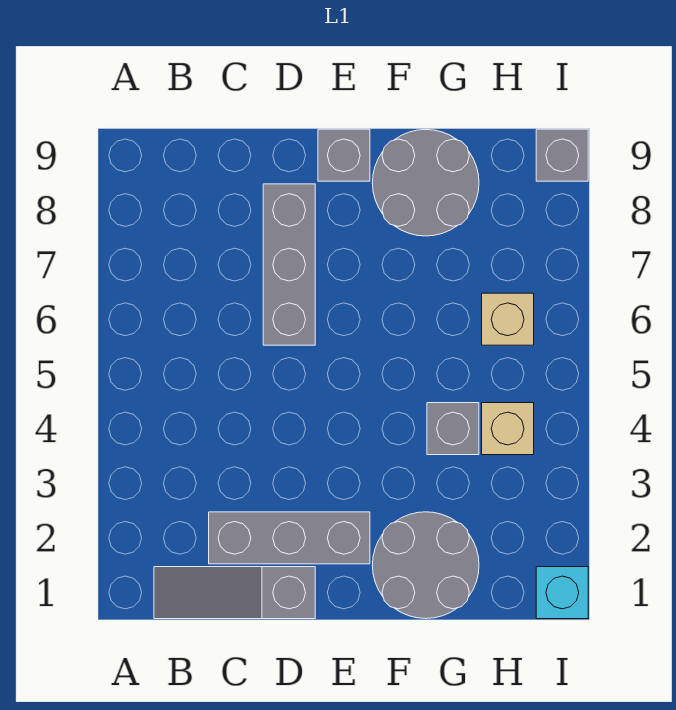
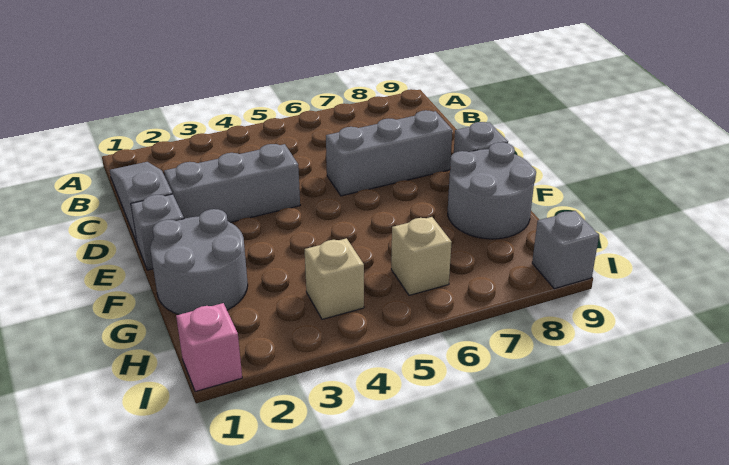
grey brick C2:E2 level 1 -> grey brick D2:D4 level 1
grey brick G4 level 1 -> grey brick E1 level 1
cyan brick I1 level 1 -> pink brick I1 level 1

